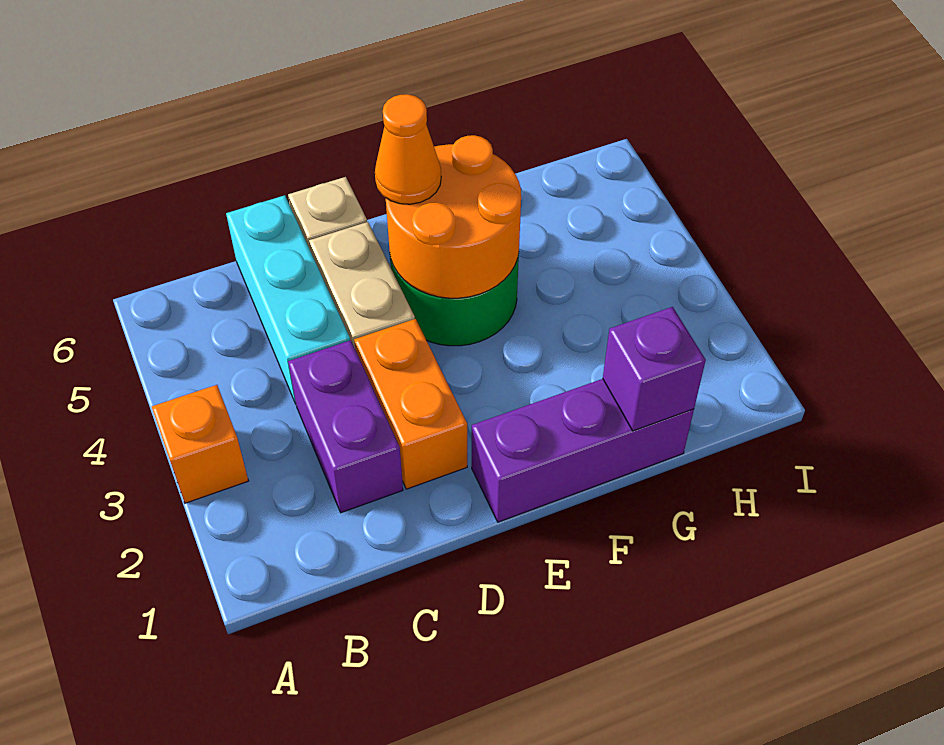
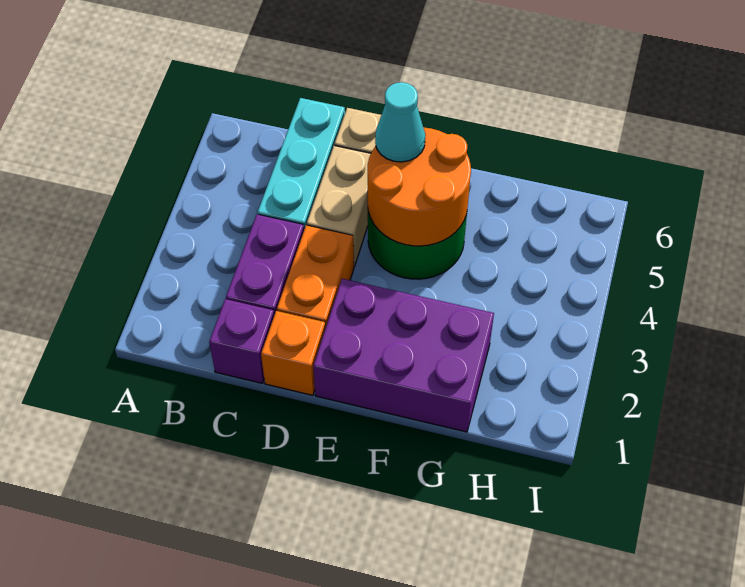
orange brick A3 level 1 -> orange brick D1 level 1
purple brick E1:G1 level 1 -> purple brick E1:G2 level 1
orange cone E5 level 3 -> cyan cone E5 level 3
purple brick G1 level 2 -> purple brick C1 level 1

